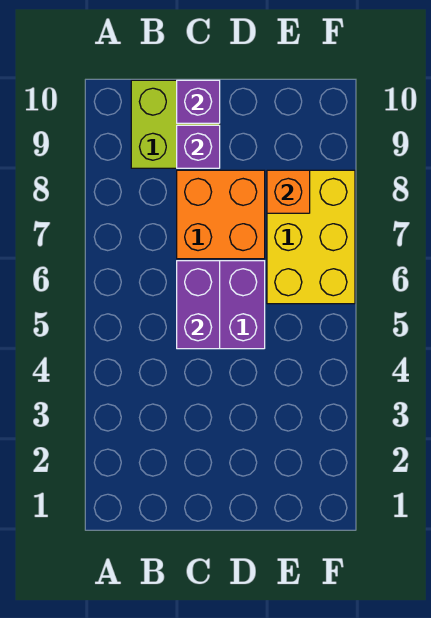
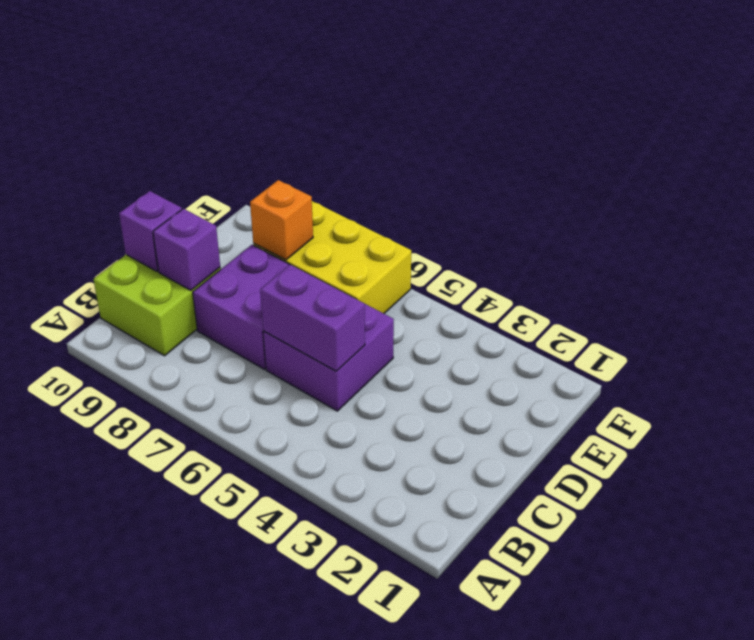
orange brick C7:D8 level 1 -> purple brick C7:D8 level 1

